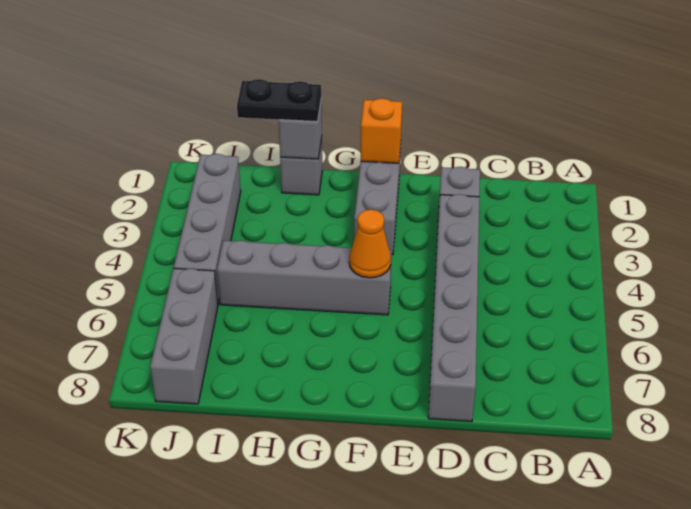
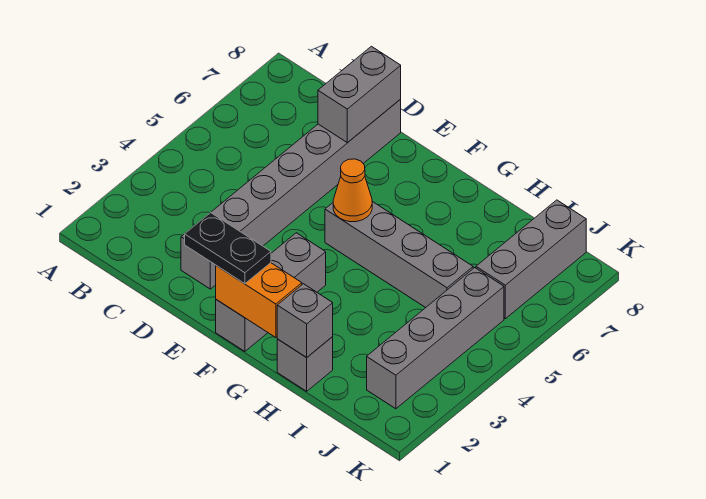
none -> grey brick D7:D8 level 2
orange brick F1 level 2 -> orange brick F1:G1 level 2
black plate H1:I1 level 3 -> black plate E1:F1 level 3

